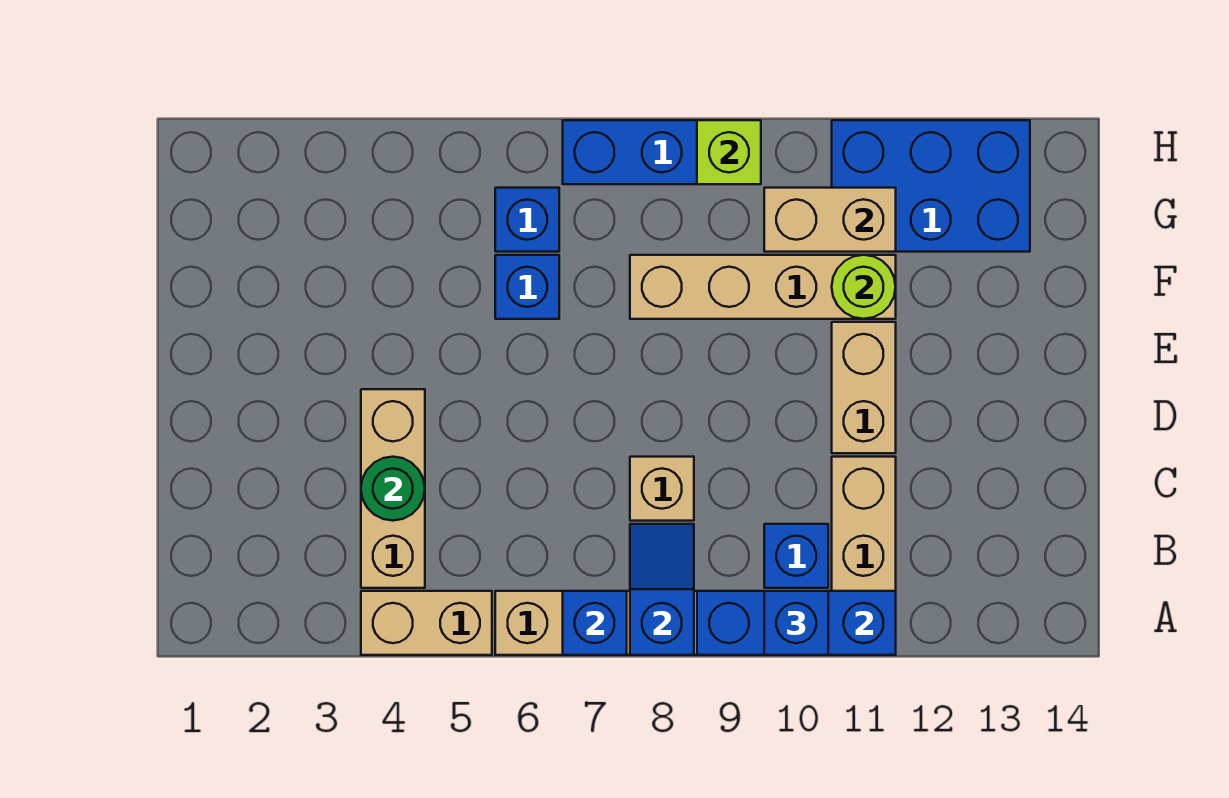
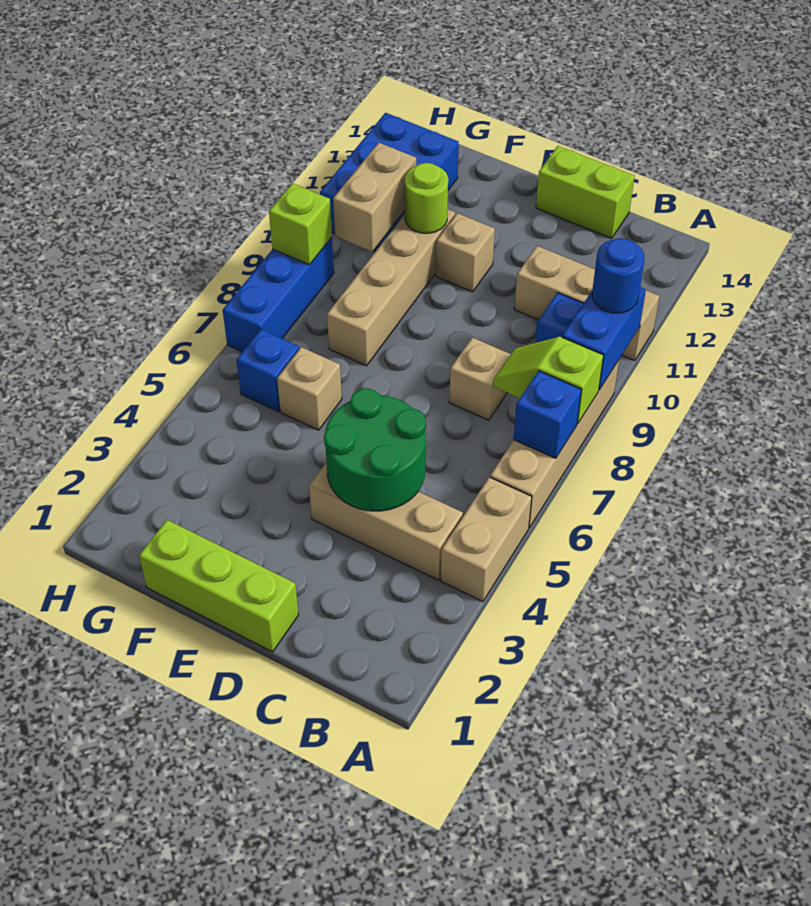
blue slope A8:B8 level 2 top A -> lime slope A8:B8 level 2 top A
blue brick A9:A11 level 2 -> blue brick A9:A10 level 2
blue brick A10 level 3 -> blue round brick A10 level 3
green round brick C4 level 2 -> green round brick C4:D5 level 2
none -> lime brick C14:D14 level 1
none -> lime brick D1:F1 level 1
tan brick D11:E11 level 1 -> tan brick E11 level 1
blue brick F6 level 1 -> tan brick F6 level 1

